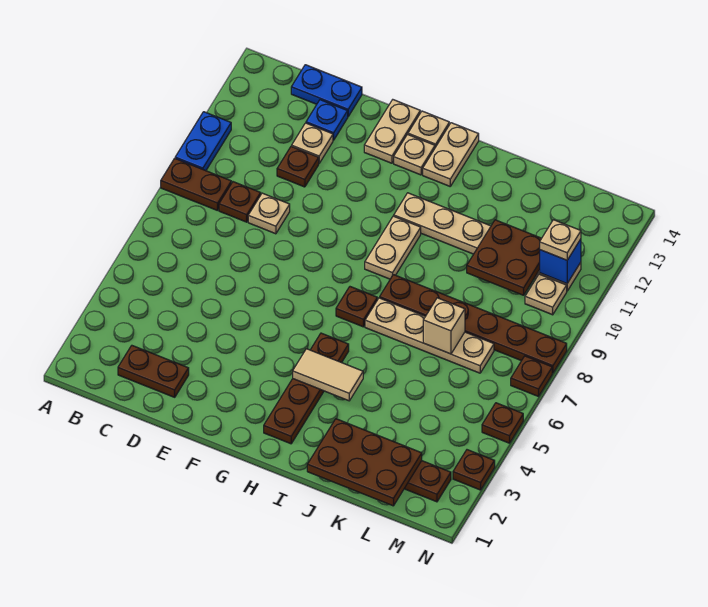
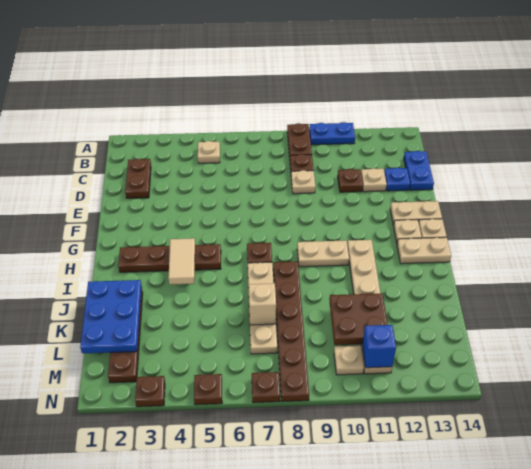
brown plate J1:L2 level 2 -> blue plate J1:L2 level 2
tan plate M11 level 3 -> tan plate B5 level 1

